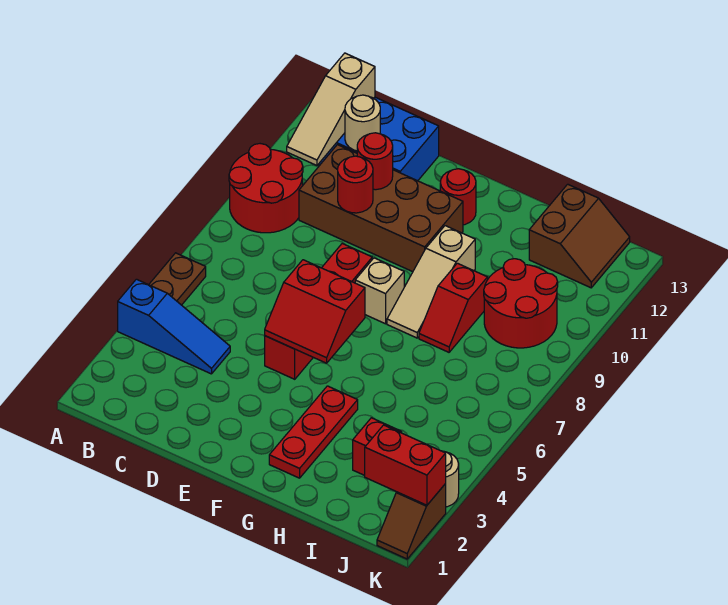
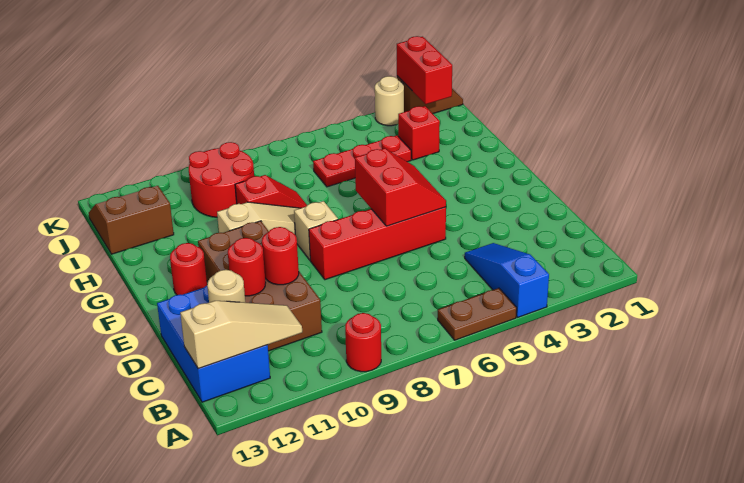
red round brick A9:B10 level 1 -> red round brick A9 level 1
red plate G2:G4 level 1 -> red plate I4:I6 level 1

